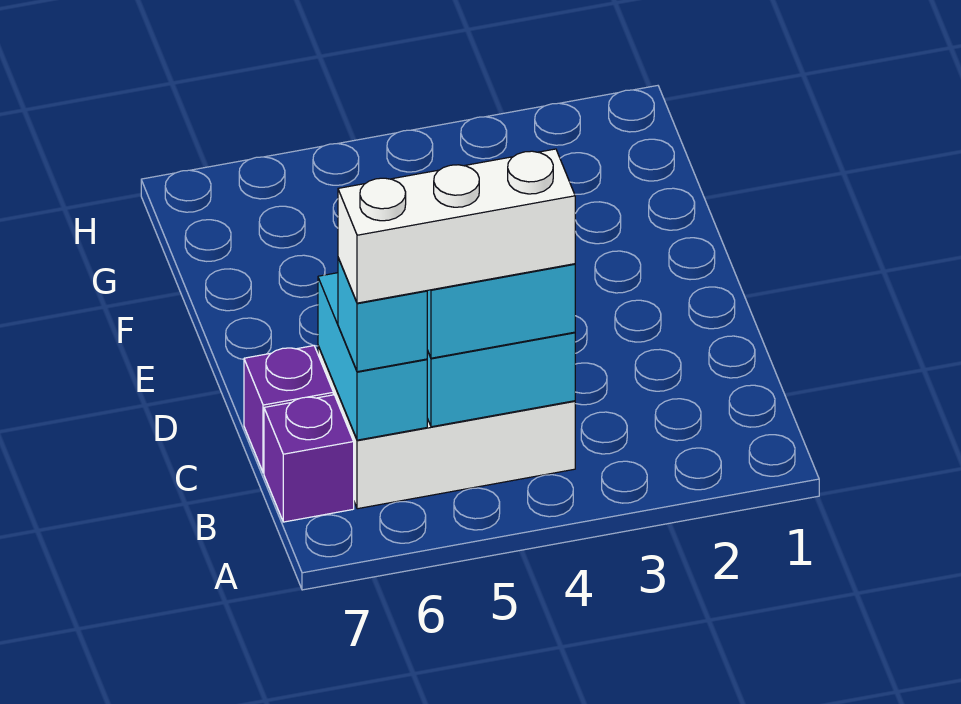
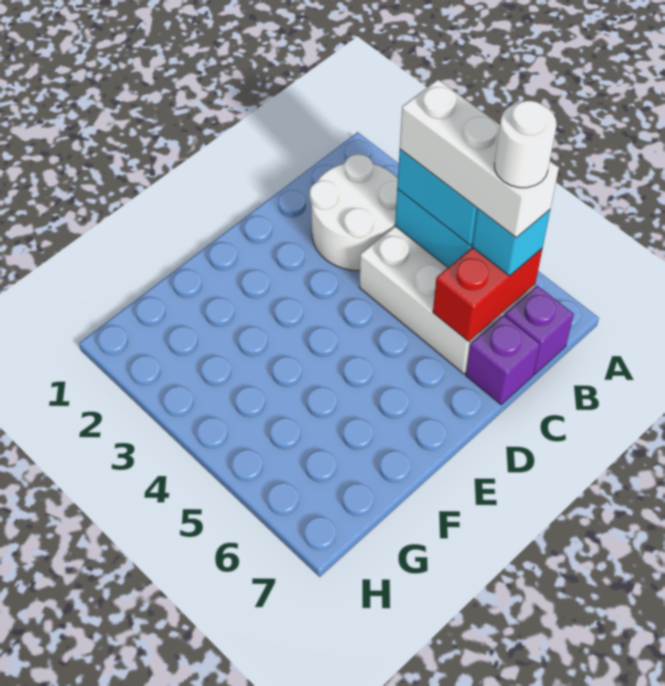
none -> white round brick B2:C3 level 1
cyan brick B6:C6 level 2 -> red brick B6:C6 level 2
none -> white round brick B6 level 5

